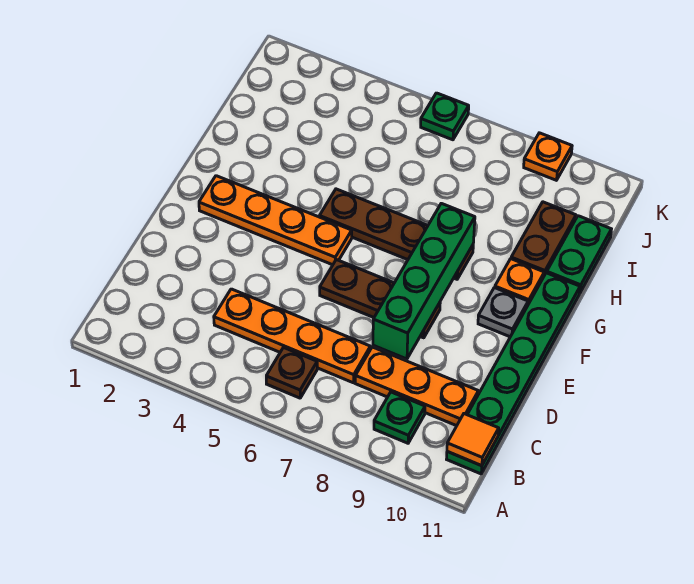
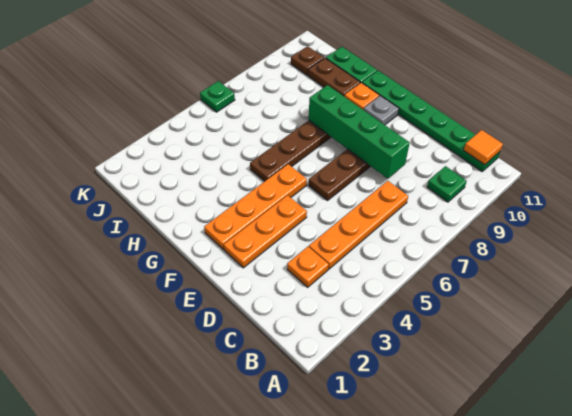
brown plate B6 level 1 -> brown plate J10 level 1
orange plate C8:C10 level 1 -> orange plate E2:E4 level 1
orange plate K9 level 1 -> orange plate C3 level 1

